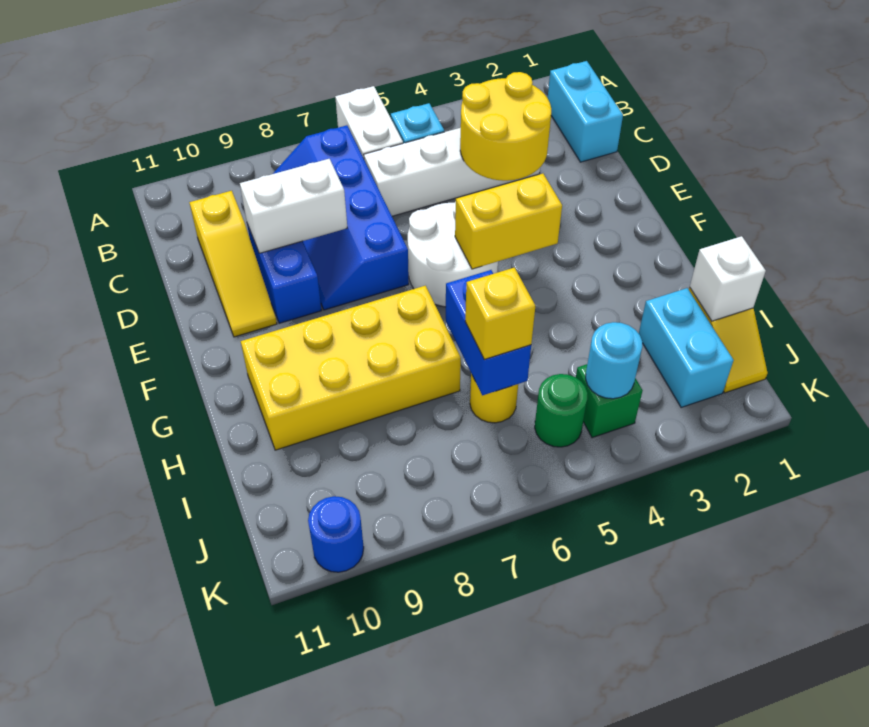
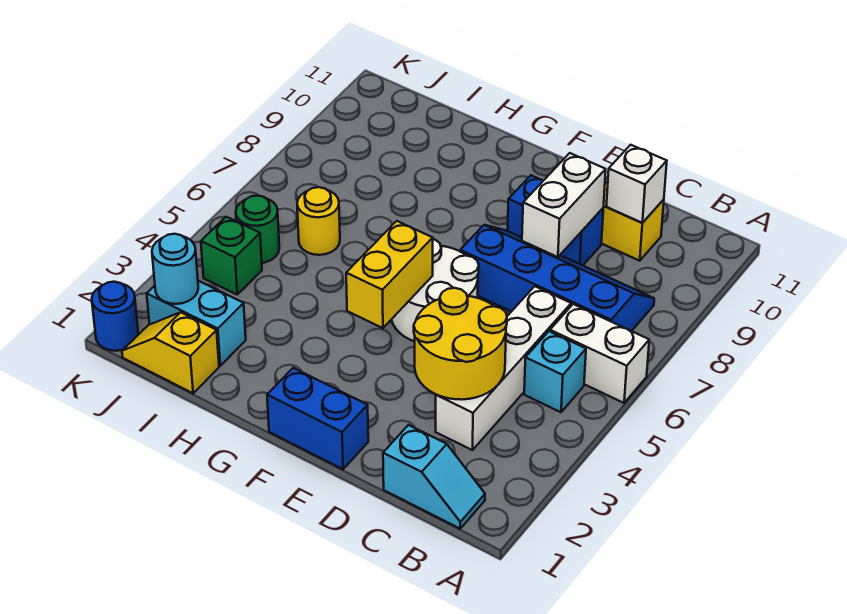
cyan brick B1:C1 level 1 -> cyan slope B1:C1 level 1 top C
yellow brick G7:H10 level 1 -> none
blue brick H6:I6 level 2 -> blue brick E1:F1 level 1
white brick I1 level 2 -> white brick C10 level 2
yellow brick I6 level 3 -> none
cyan round brick J4 level 2 -> cyan round brick J2 level 2
blue round brick K10 level 1 -> blue round brick K1 level 1

